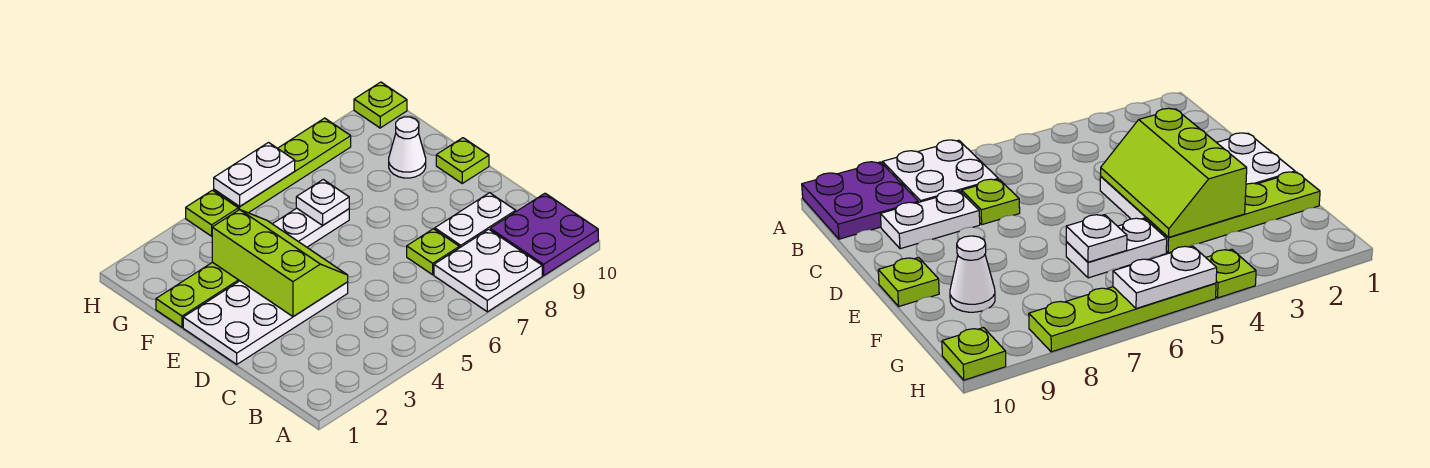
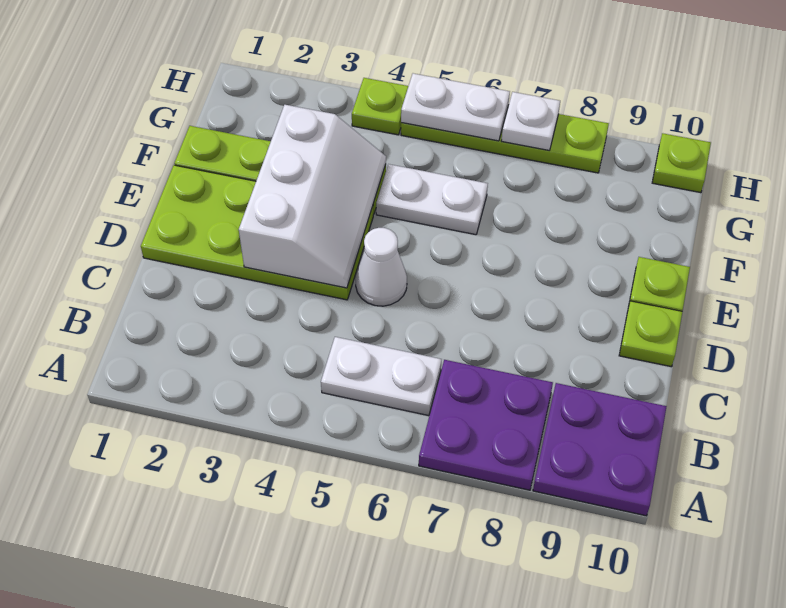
white plate A7:B8 level 1 -> purple plate A7:B8 level 1
lime plate C7 level 1 -> lime plate D10 level 1
white plate C8:C9 level 1 -> white plate B5:B6 level 1
white plate D1:E4 level 1 -> lime plate D1:E4 level 1
lime slope D3:F4 level 2 top 3 -> white slope D3:F4 level 2 top 3
white plate F6 level 2 -> white plate H7 level 2
white cone F9 level 1 -> white cone D5 level 1

